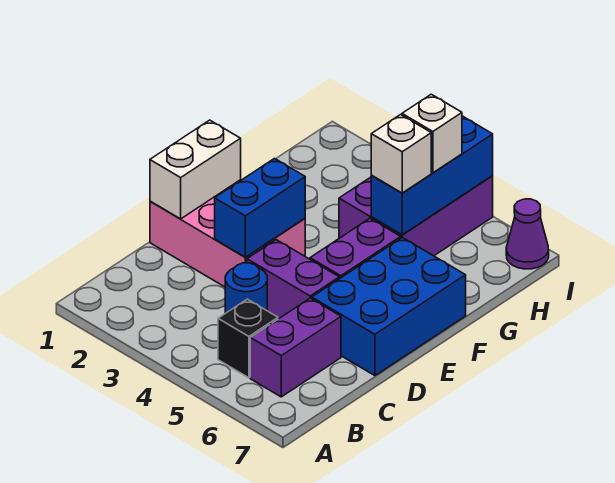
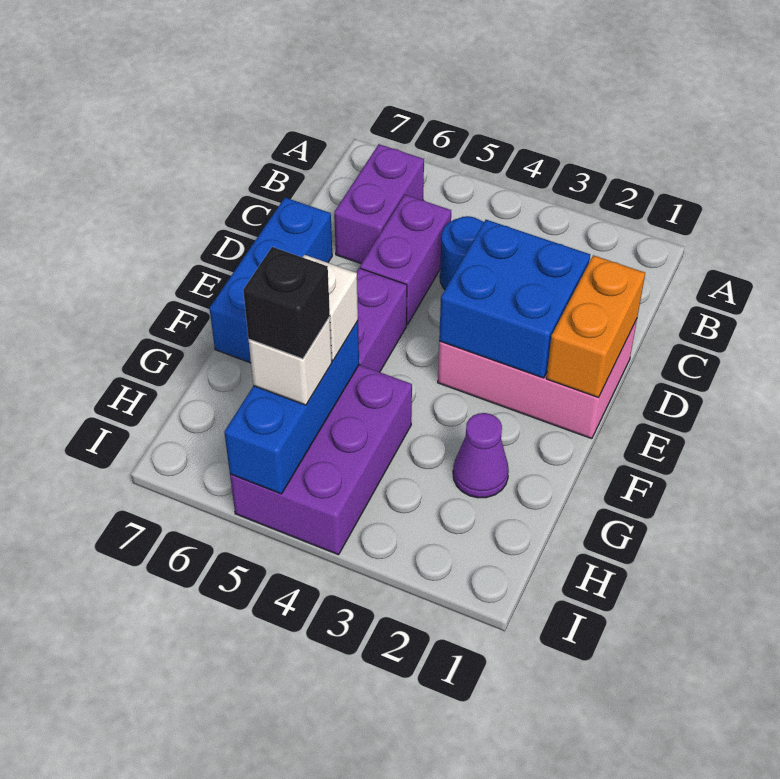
black brick B5 level 1 -> black brick H5 level 4
white brick D1:E1 level 2 -> orange brick D1:E1 level 2
blue brick D3:E3 level 2 -> blue brick D2:E3 level 2
purple brick D4:D5 level 1 -> purple brick C5:D5 level 1
blue brick D6:F7 level 1 -> blue brick D7:F7 level 1
purple cone I7 level 1 -> purple cone G2 level 1

